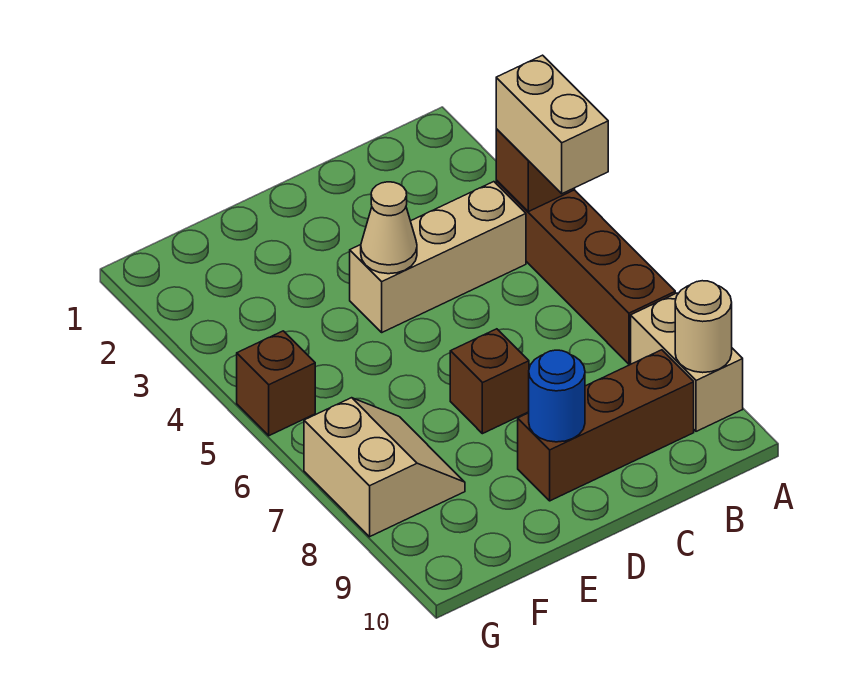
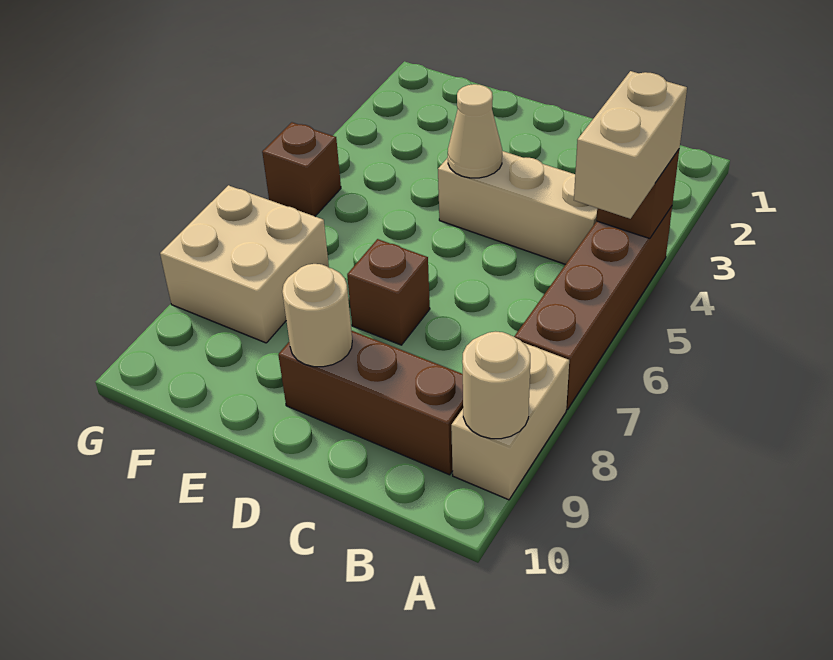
blue round brick D9 level 2 -> tan round brick D9 level 2
tan slope F7:G8 level 1 top G -> tan brick F7:G8 level 1

